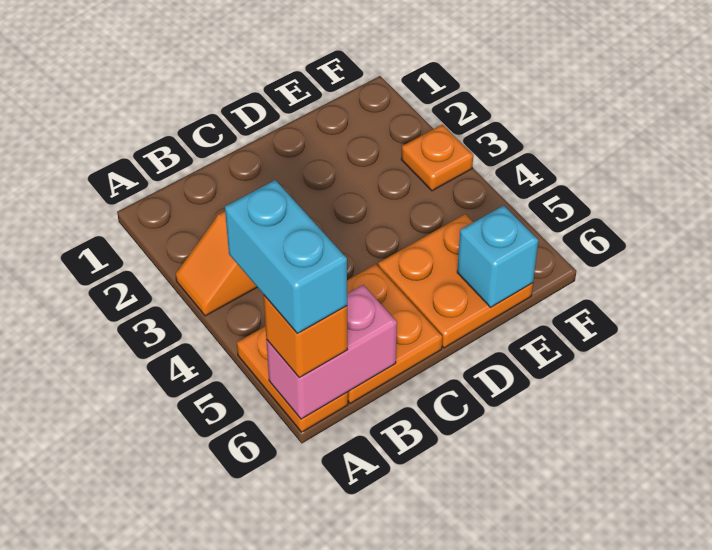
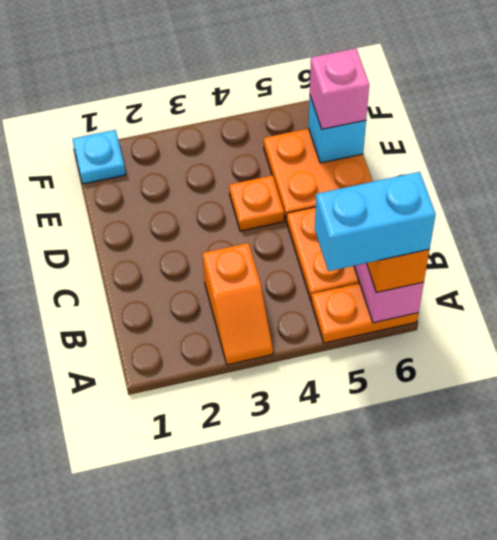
none -> pink brick E6 level 3
none -> cyan plate F1 level 1
orange plate F3 level 1 -> orange plate D4 level 1

